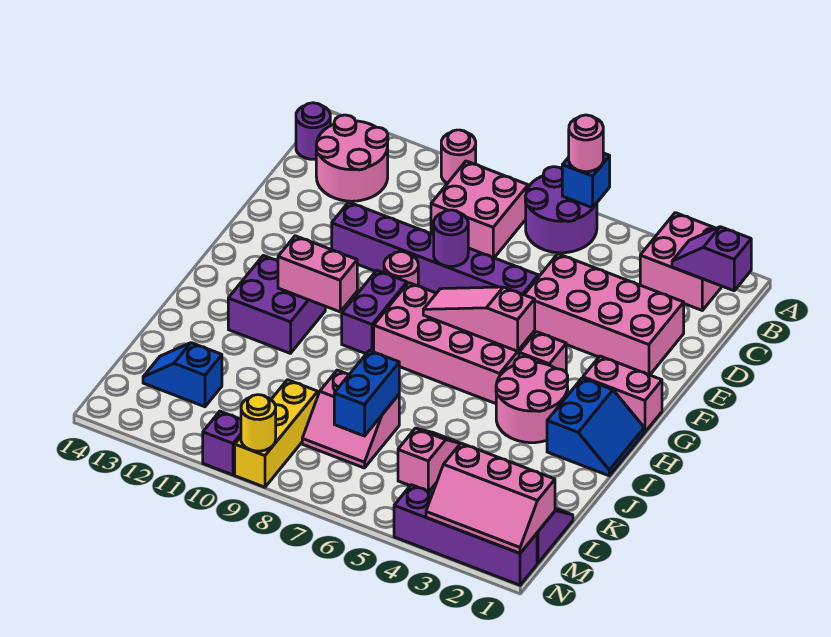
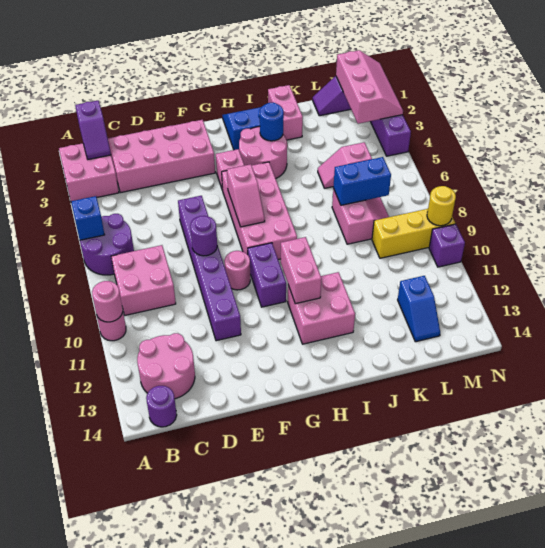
pink round brick A6 level 3 -> pink round brick A10 level 2
pink brick D2:E5 level 1 -> pink brick C2:F3 level 1
pink brick G1:G2 level 1 -> pink brick J1:J2 level 1
pink slope G5:G7 level 2 top 5 -> pink slope G6:G7 level 2 top 6
purple brick G9:H9 level 1 -> purple brick G9:G10 level 1
purple brick H11:I12 level 1 -> pink brick H11:I12 level 1
none -> blue round brick I3 level 2

